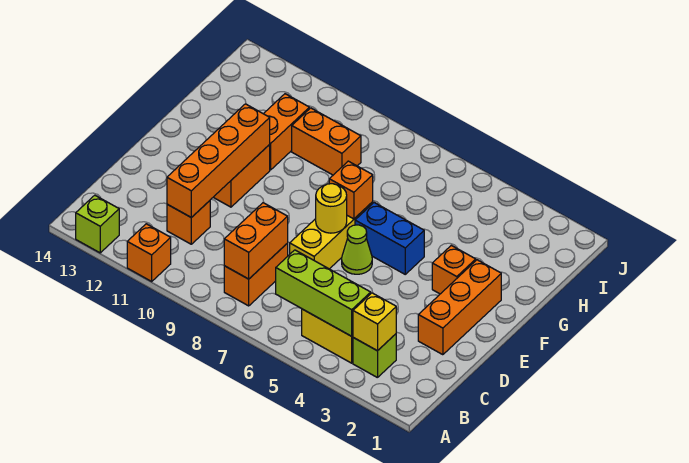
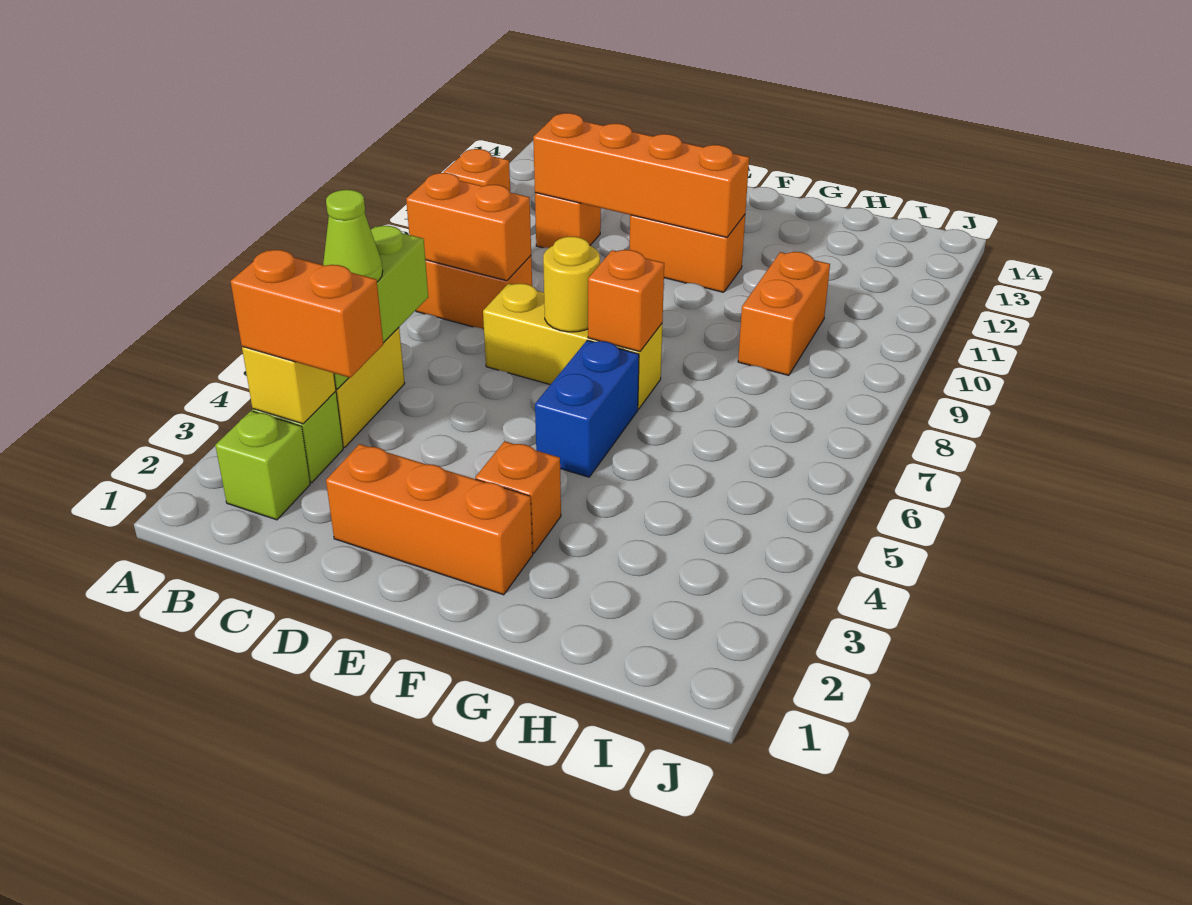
lime brick A13 level 1 -> lime brick B2 level 1
lime cone E6 level 1 -> lime cone B5 level 3
orange brick G11:H11 level 1 -> orange brick B3:C3 level 3

